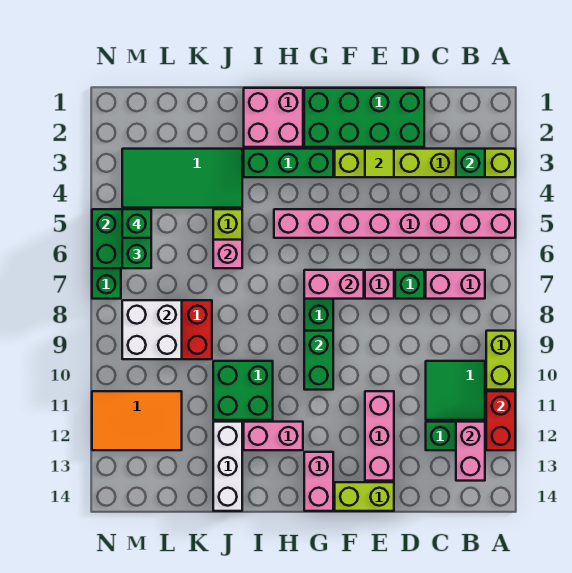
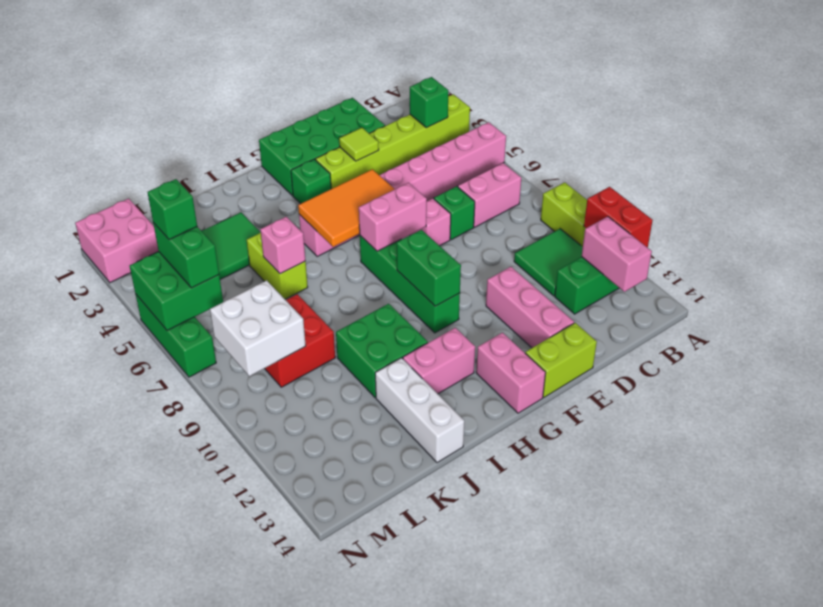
green brick G3:I3 level 1 -> green brick G3 level 1
pink brick H1:I2 level 1 -> pink brick M1:N2 level 1
orange tile L11:N12 level 1 -> orange tile F5:H6 level 2

